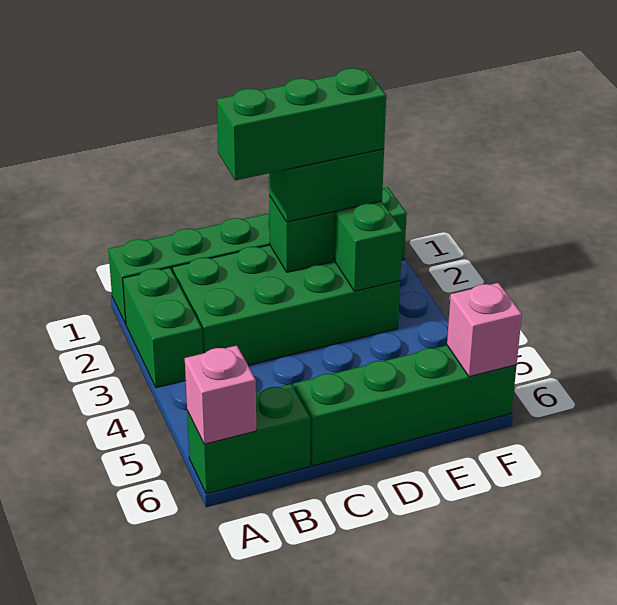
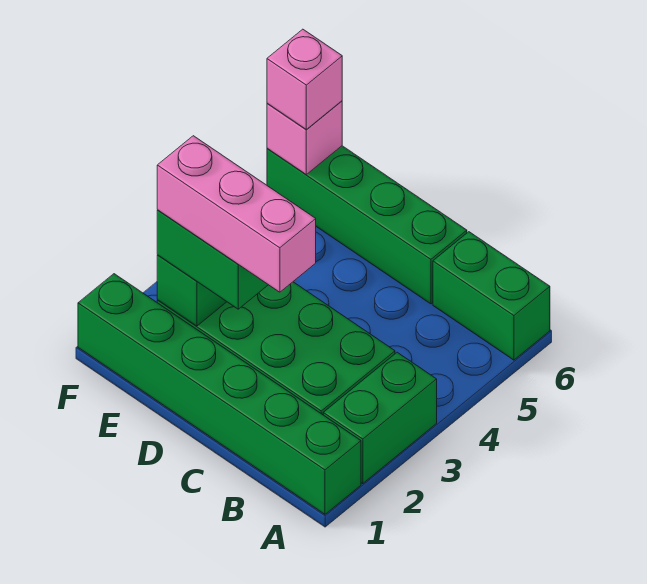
pink brick A6 level 2 -> pink brick F6 level 3
green brick C2:E2 level 4 -> pink brick C2:E2 level 4
green brick D2 level 2 -> none

